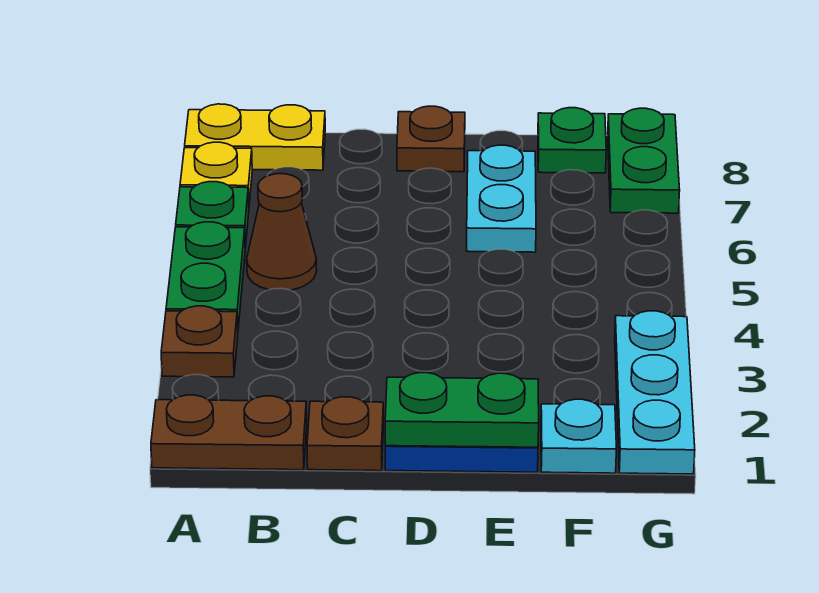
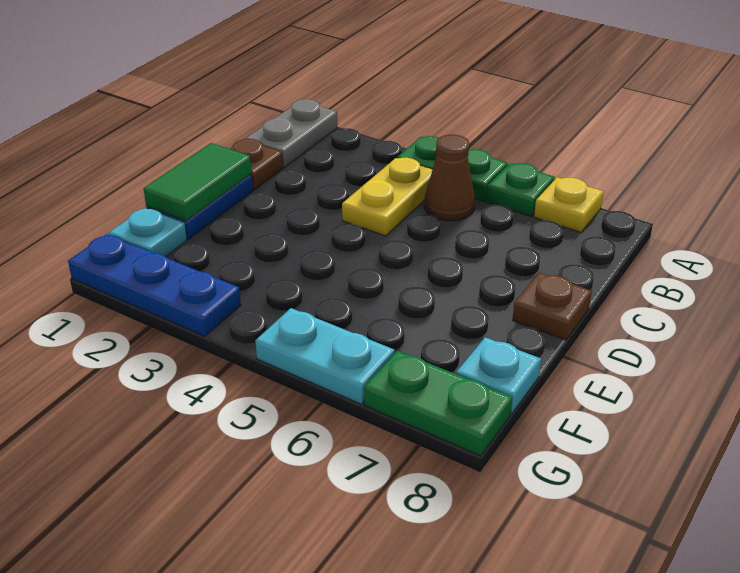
brown plate A1:B1 level 1 -> grey plate A1:B1 level 1
brown plate A3 level 1 -> none
yellow plate A8:B8 level 1 -> yellow plate B4:C4 level 1
green plate D1:E1 level 2 -> green tile D1:E1 level 2
cyan plate E6:E7 level 1 -> cyan plate G5:G6 level 1
green plate F8 level 1 -> cyan plate F8 level 1
cyan plate G1:G3 level 1 -> blue plate G1:G3 level 1

